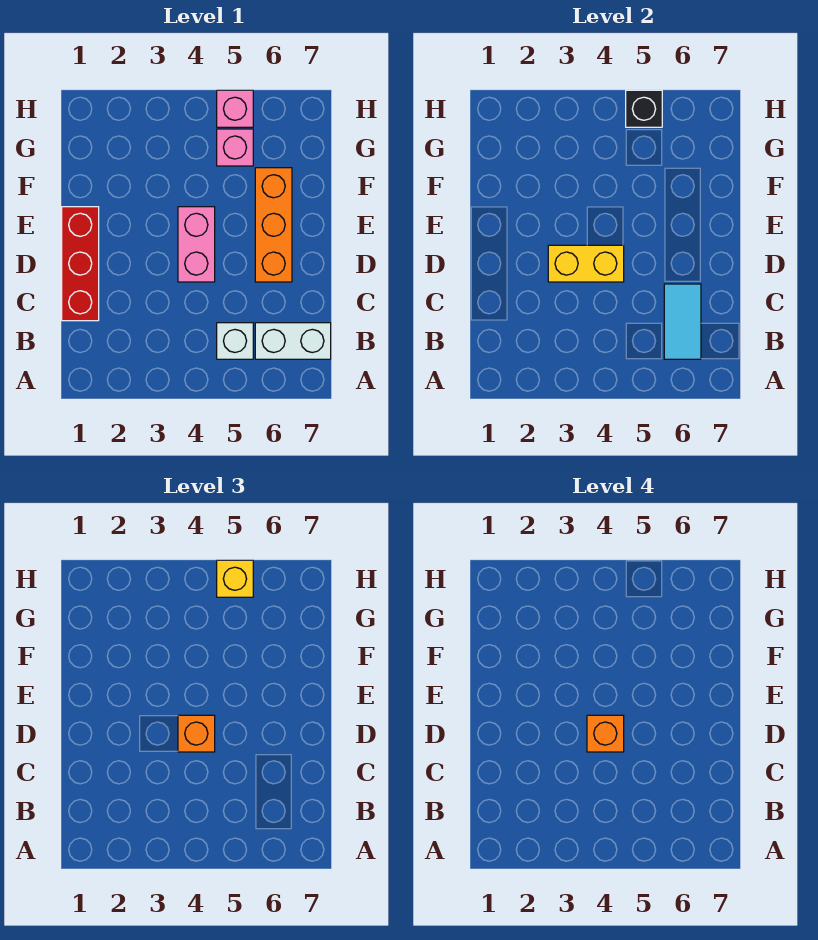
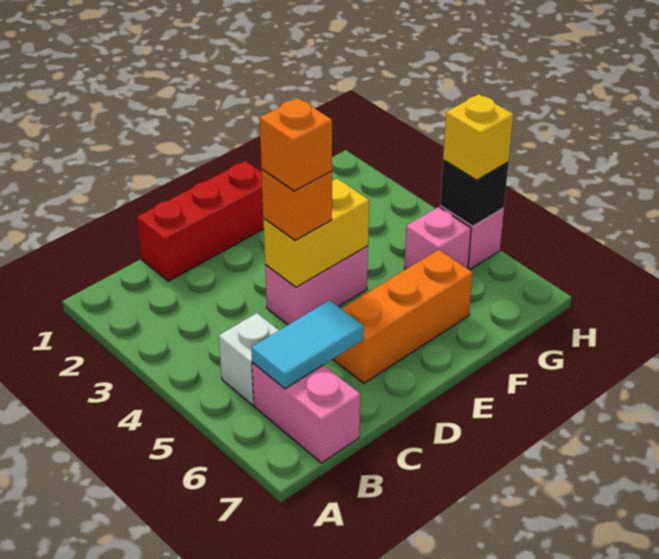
white brick B6:B7 level 1 -> pink brick B6:B7 level 1
yellow brick D3:D4 level 2 -> yellow brick D4:E4 level 2

